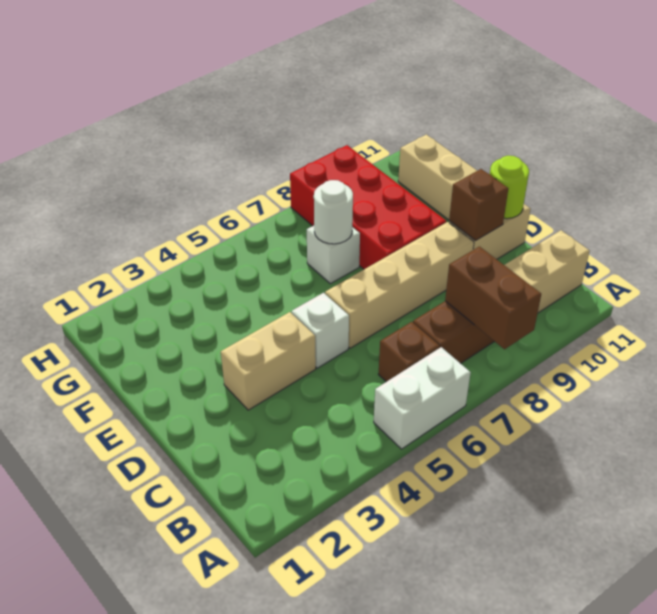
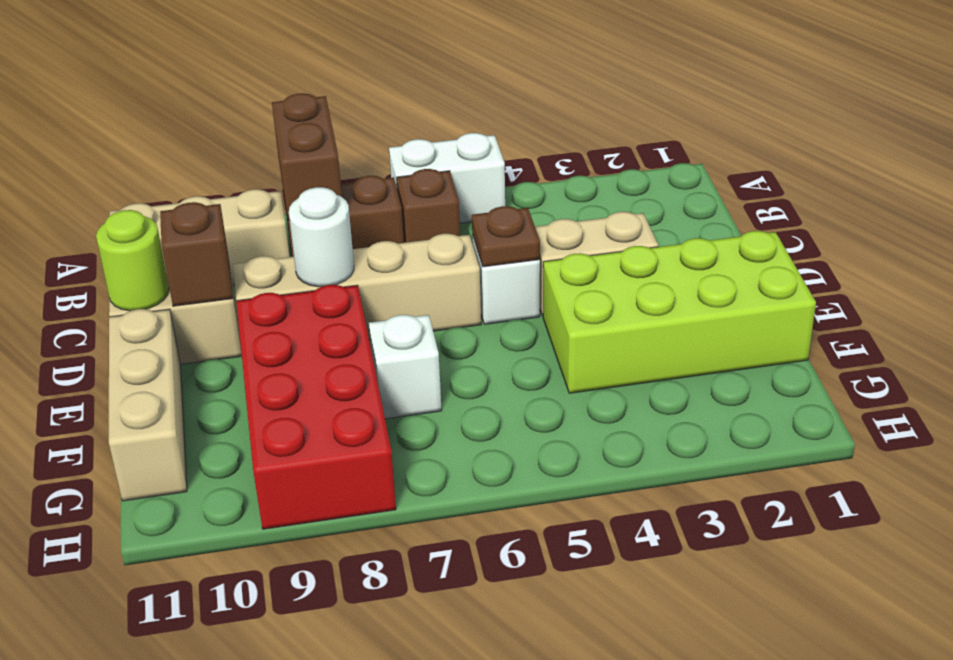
none -> brown plate D5 level 2
none -> lime brick E1:F4 level 1
white round brick F7 level 2 -> white round brick D8 level 2

